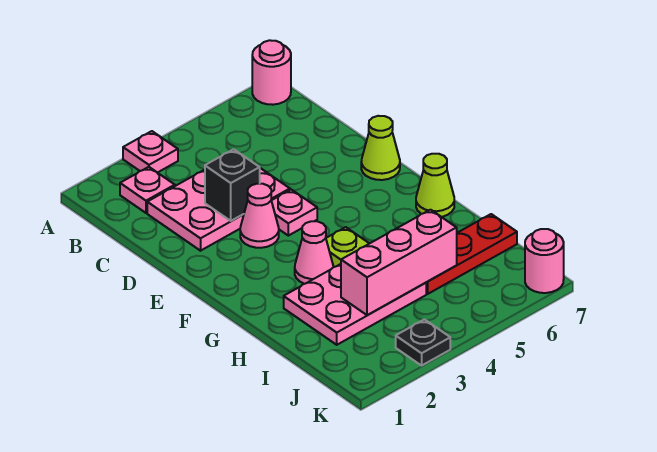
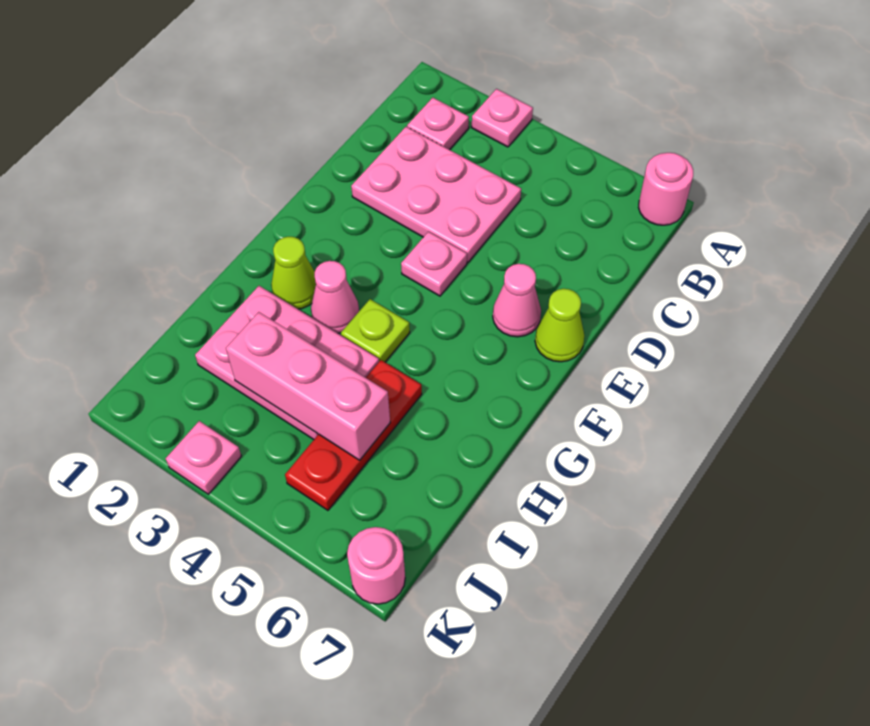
black brick D3 level 2 -> none
pink cone E3 level 1 -> pink cone E6 level 1
lime cone G7 level 1 -> lime cone G2 level 1
red plate I5:I7 level 1 -> red plate H5:J5 level 1
black plate K3 level 1 -> pink plate K3 level 1

